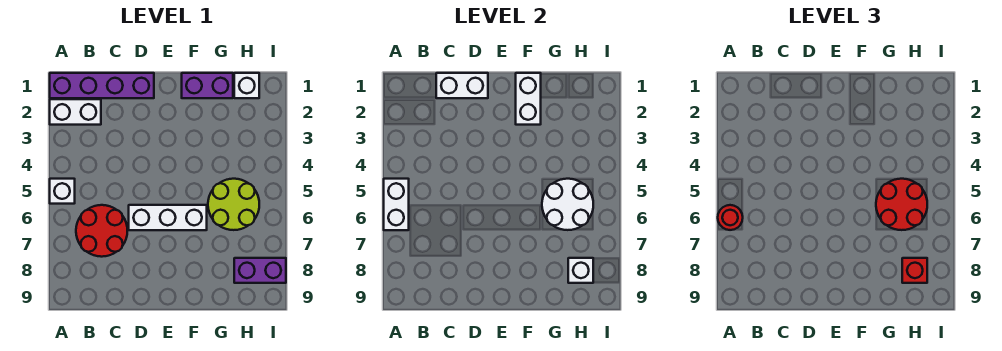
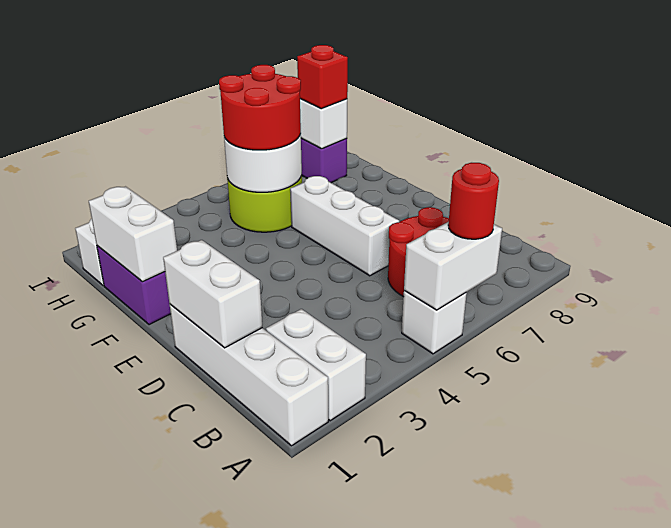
purple brick A1:D1 level 1 -> white brick A1:D1 level 1
white brick F1:F2 level 2 -> white brick F1:G1 level 2

